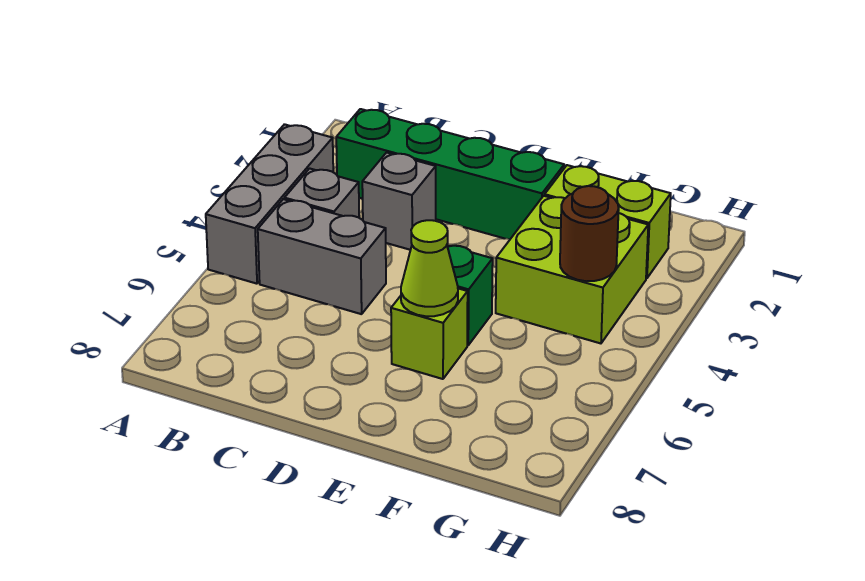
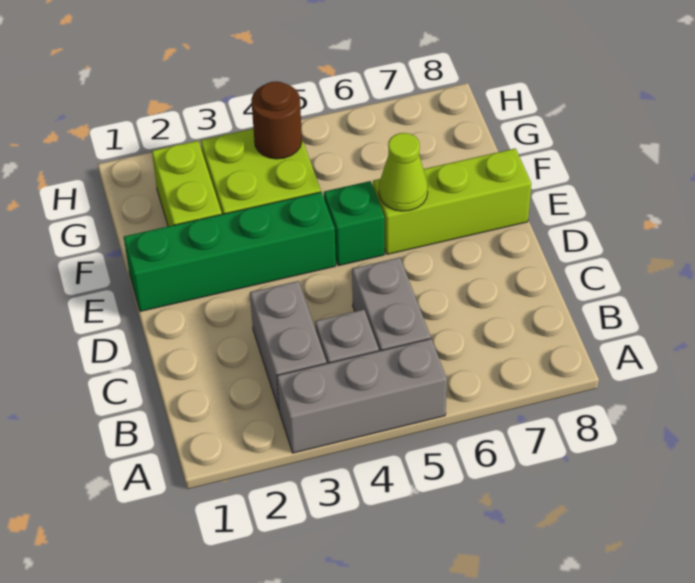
green brick B2:E2 level 1 -> green brick E1:E4 level 1
grey brick C3 level 1 -> grey brick B3:C3 level 1
lime brick E6 level 1 -> lime brick E6:E8 level 1

